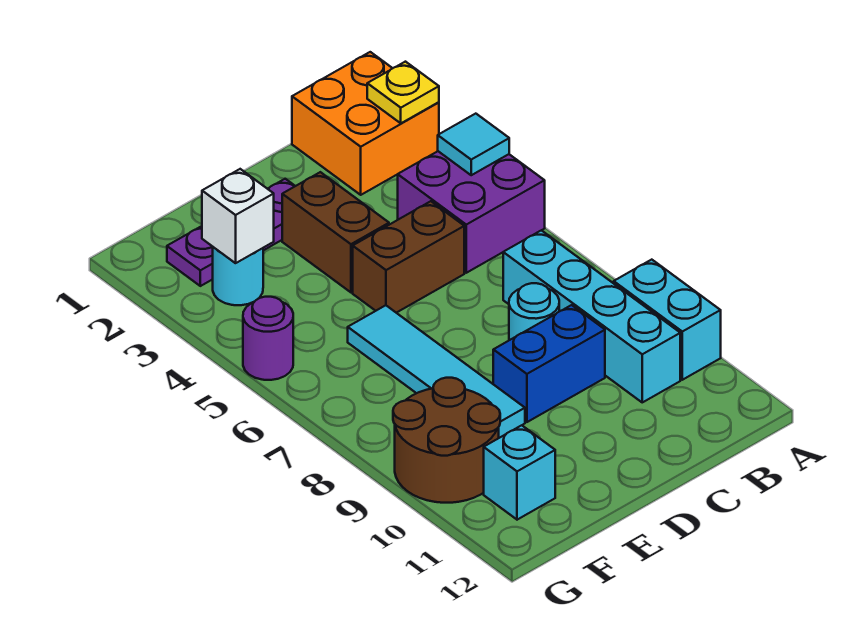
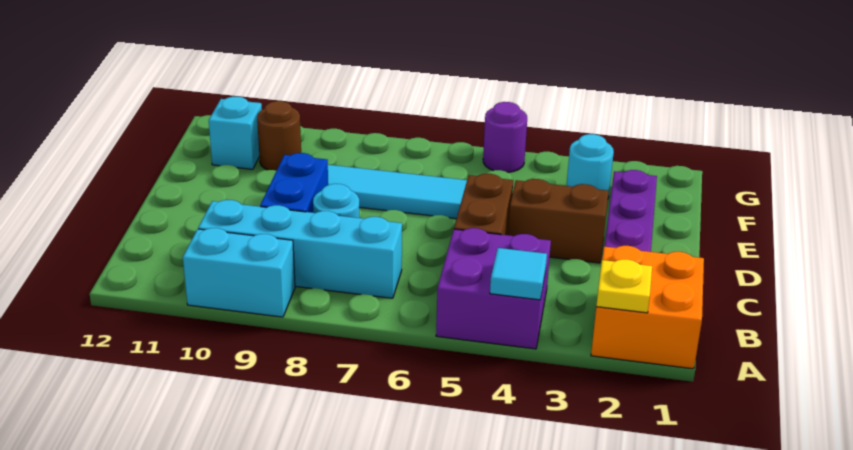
white brick F3 level 2 -> none
brown round brick F9:G10 level 1 -> brown round brick F10 level 1

